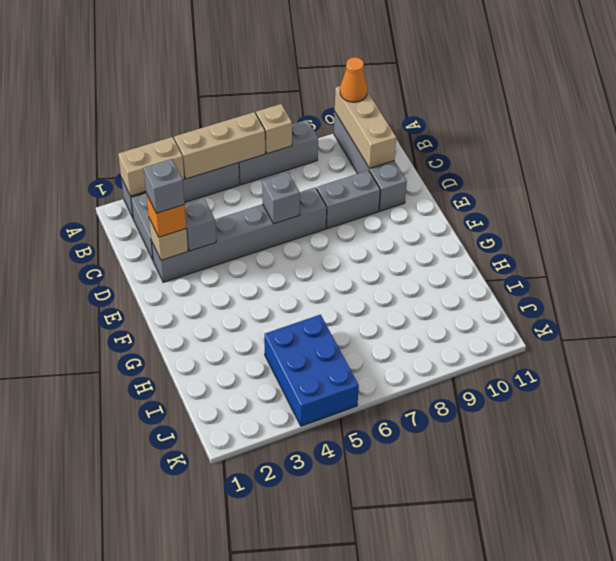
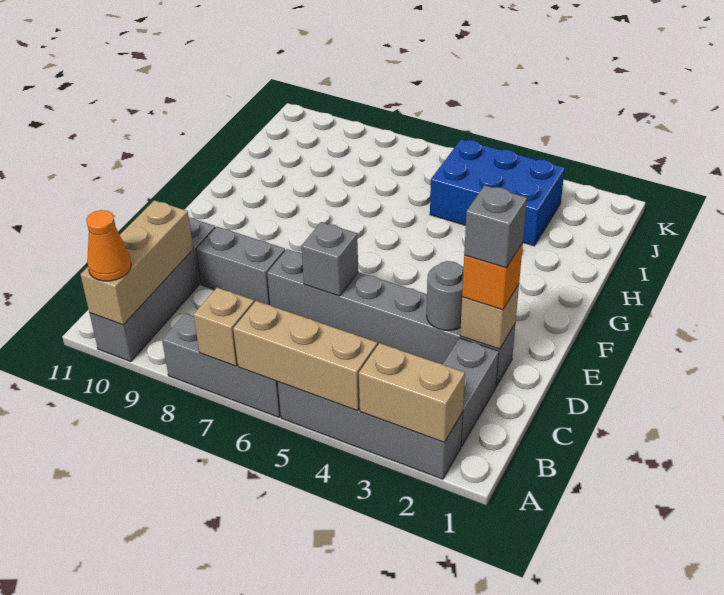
grey brick D3 level 2 -> grey round brick D3 level 2
blue brick I4:K5 level 1 -> blue brick I3:J5 level 1

